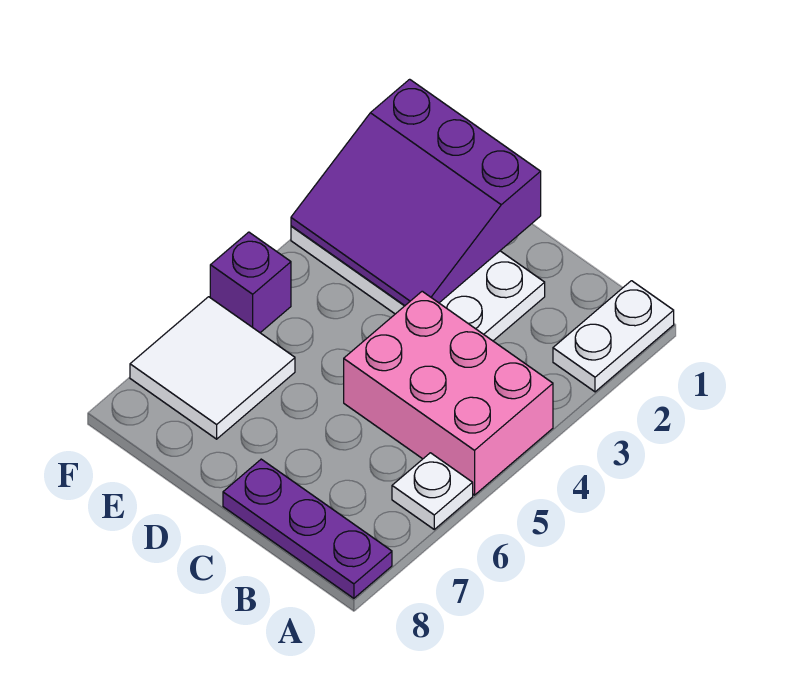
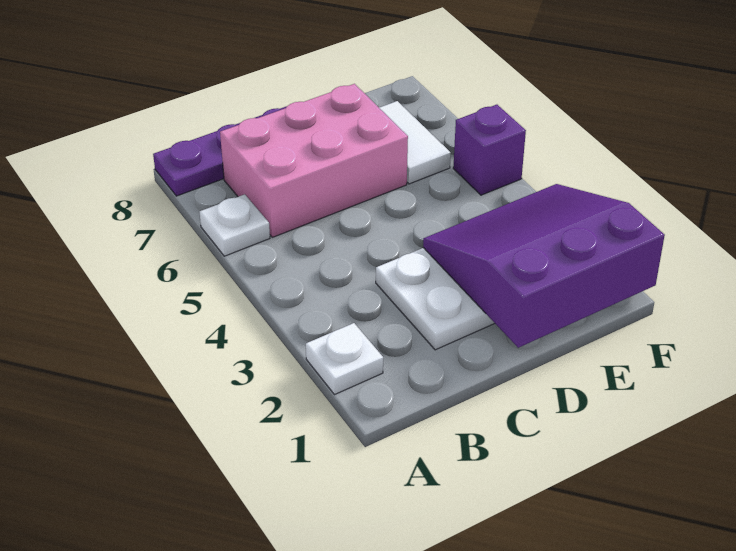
white plate A1:A2 level 1 -> white plate A2 level 1
pink brick A4:C5 level 1 -> pink brick B6:D7 level 1
white tile E6:F7 level 1 -> white tile E6:E7 level 1

